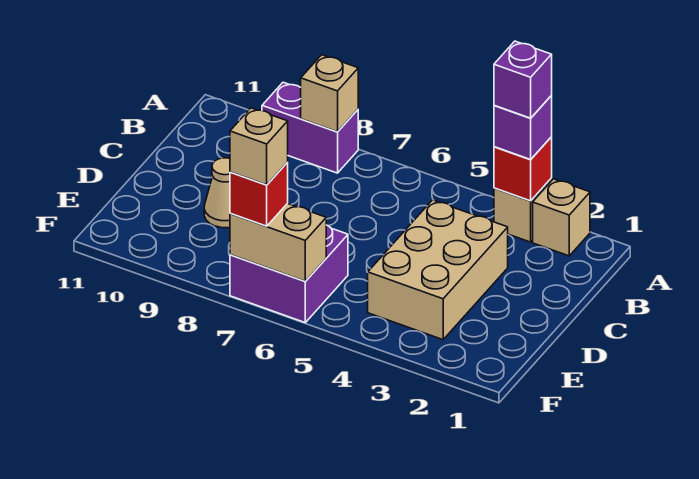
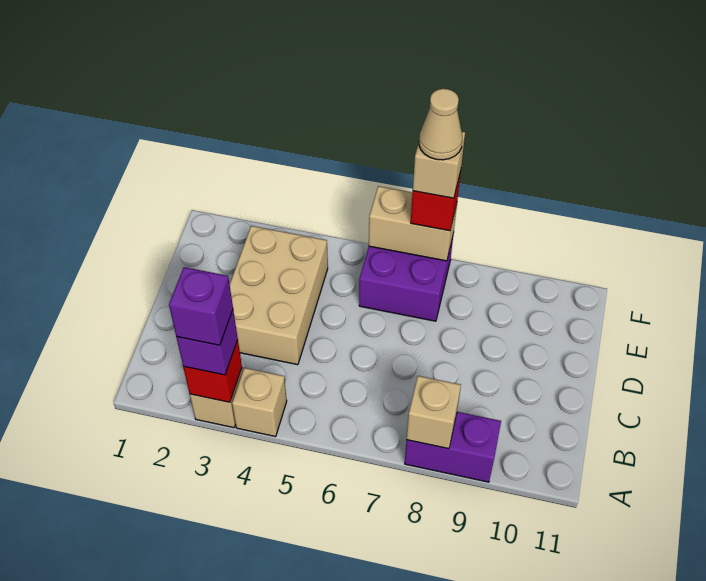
tan brick A2 level 1 -> tan brick A4 level 1
tan cone D9 level 1 -> tan cone F7 level 5

